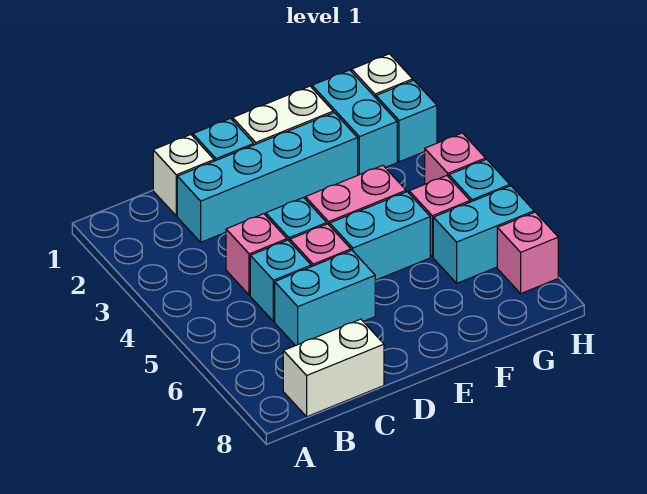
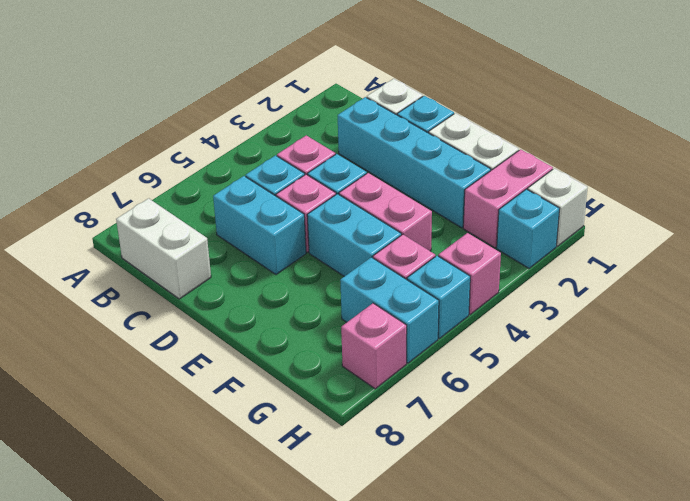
cyan brick G1:G2 level 1 -> pink brick G1:G2 level 1

